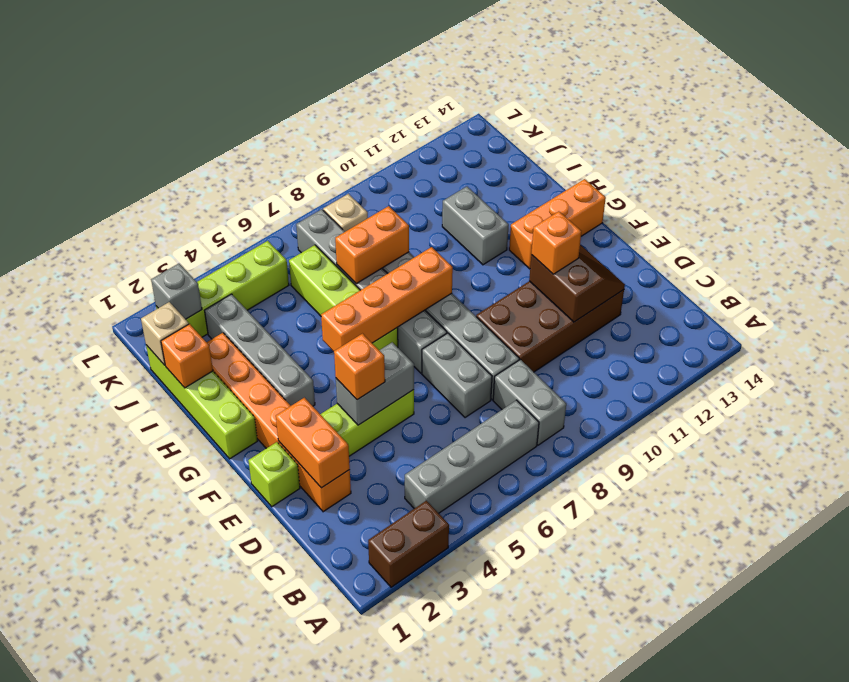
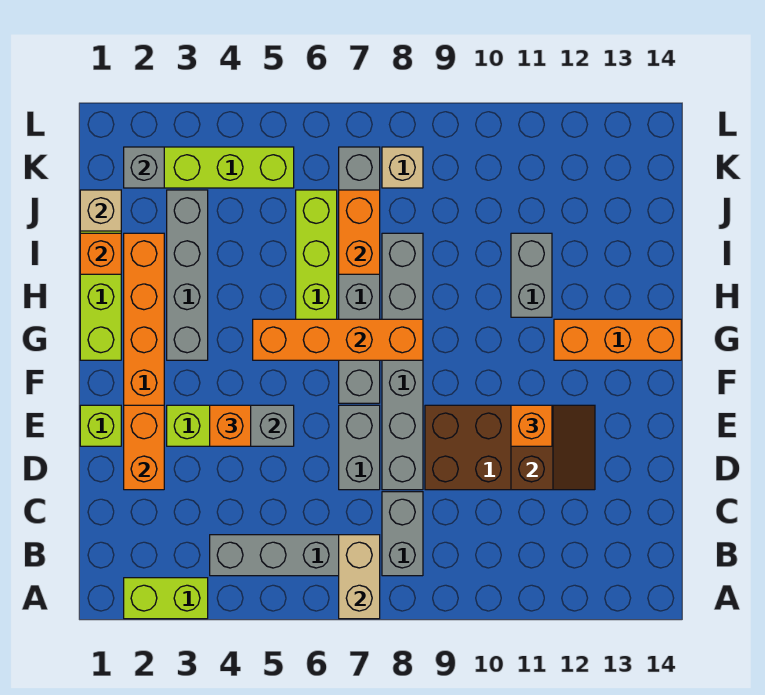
brown brick A2:A3 level 1 -> lime brick A2:A3 level 1
none -> tan brick A7:B7 level 2
orange brick I7:I8 level 2 -> orange brick I7:J7 level 2

